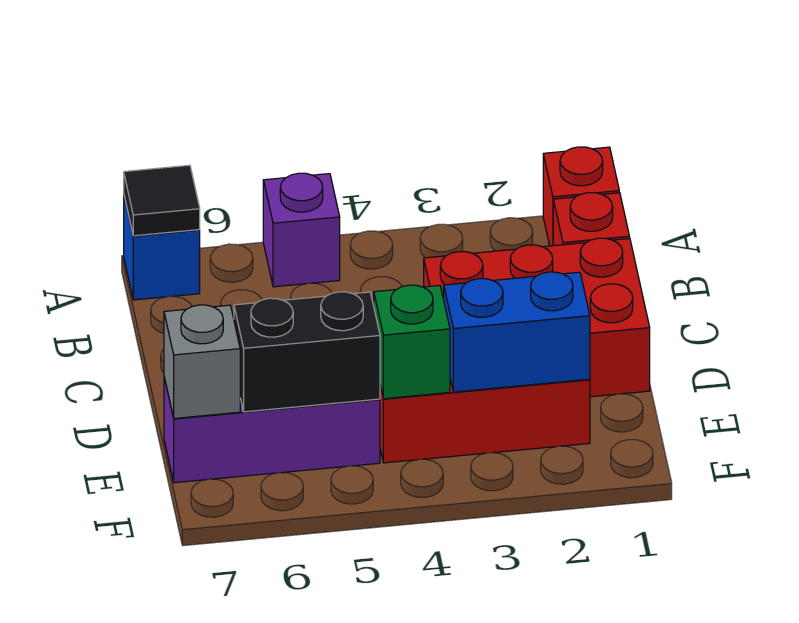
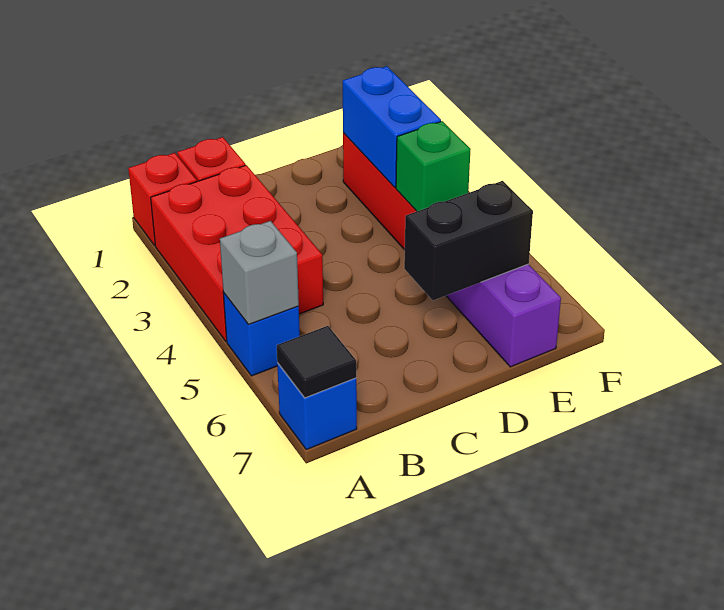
purple brick A5 level 1 -> blue brick A5 level 1
red brick C1:D3 level 1 -> red brick A2:B4 level 1
black brick E5:E6 level 2 -> black brick D6:E6 level 2
grey brick E7 level 2 -> grey brick A5 level 2

